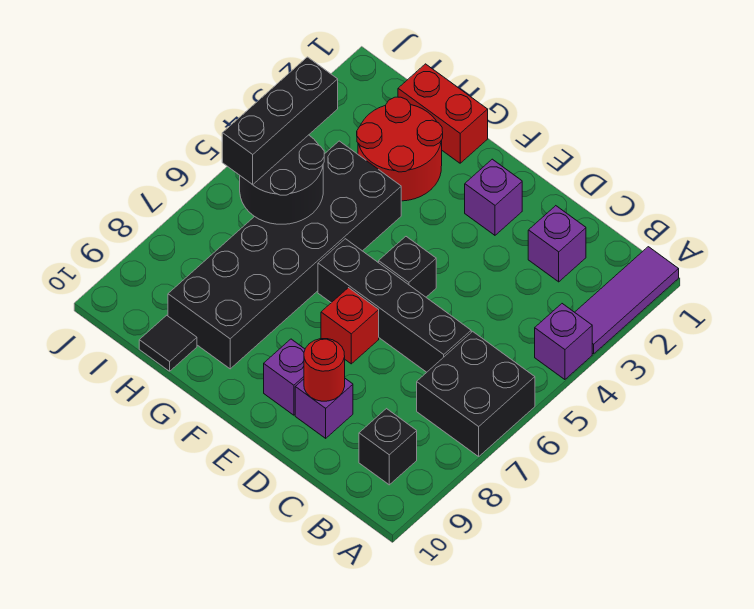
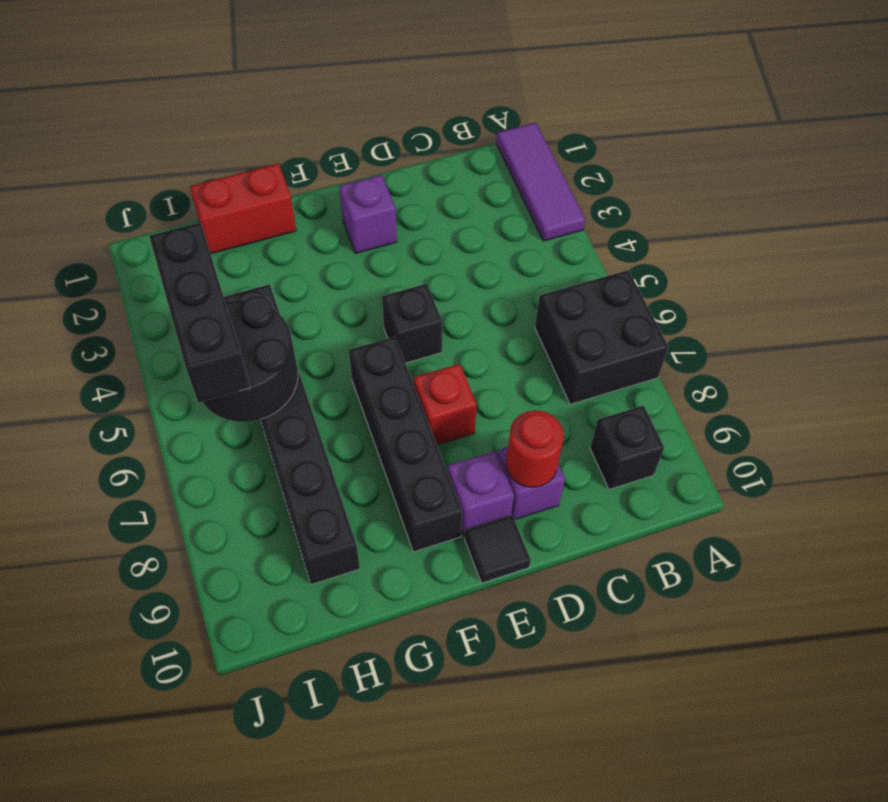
purple brick A4 level 1 -> none
purple brick C2 level 1 -> none
black brick C6:F6 level 1 -> black brick F6:F9 level 1
red round brick G2:H3 level 1 -> none
black brick G4:H9 level 1 -> black brick H4:H9 level 1
black tile H10 level 1 -> black tile E10 level 1

